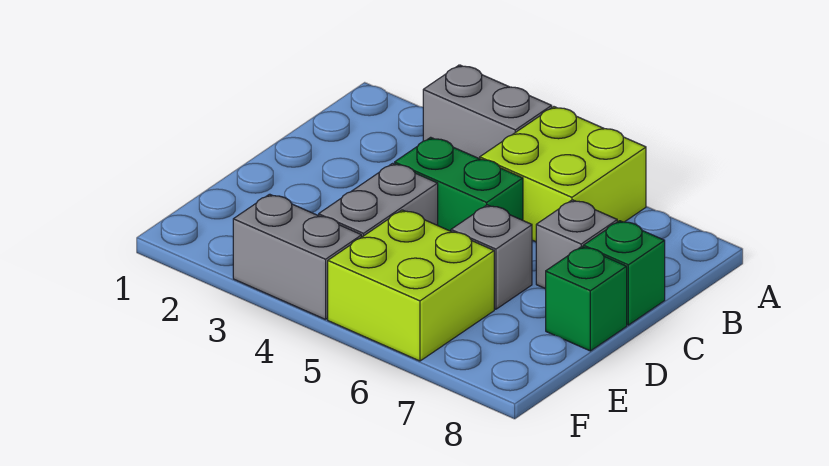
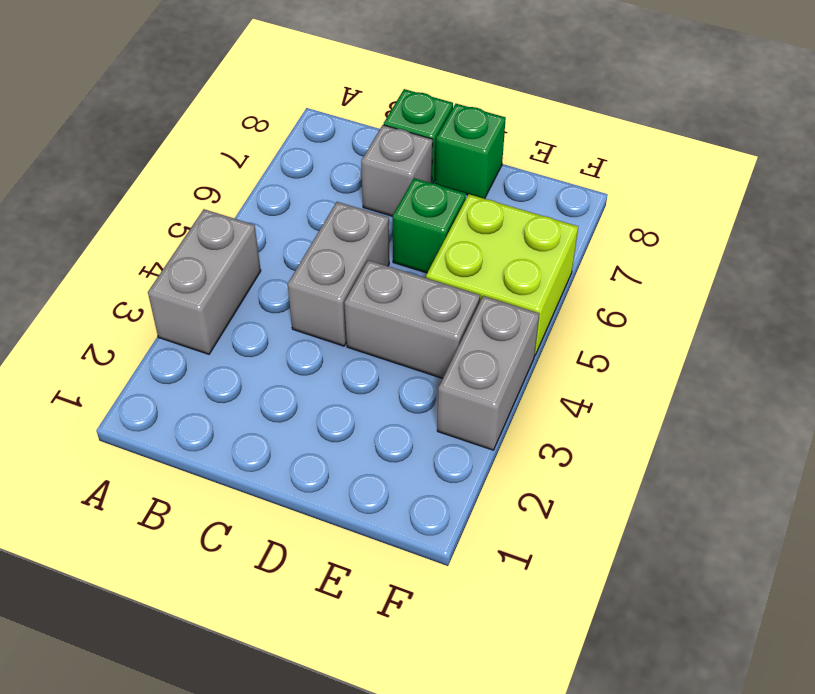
lime brick A5:B6 level 1 -> none
green brick C4:C5 level 1 -> grey brick C4:C5 level 1
grey brick D6 level 1 -> green brick D6 level 1

